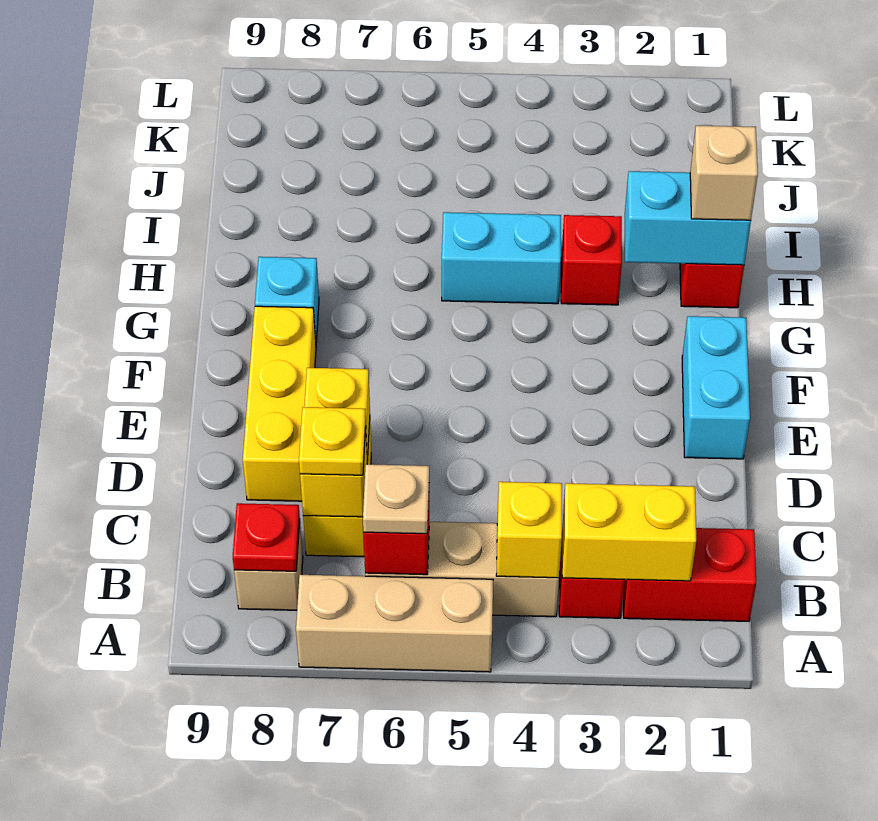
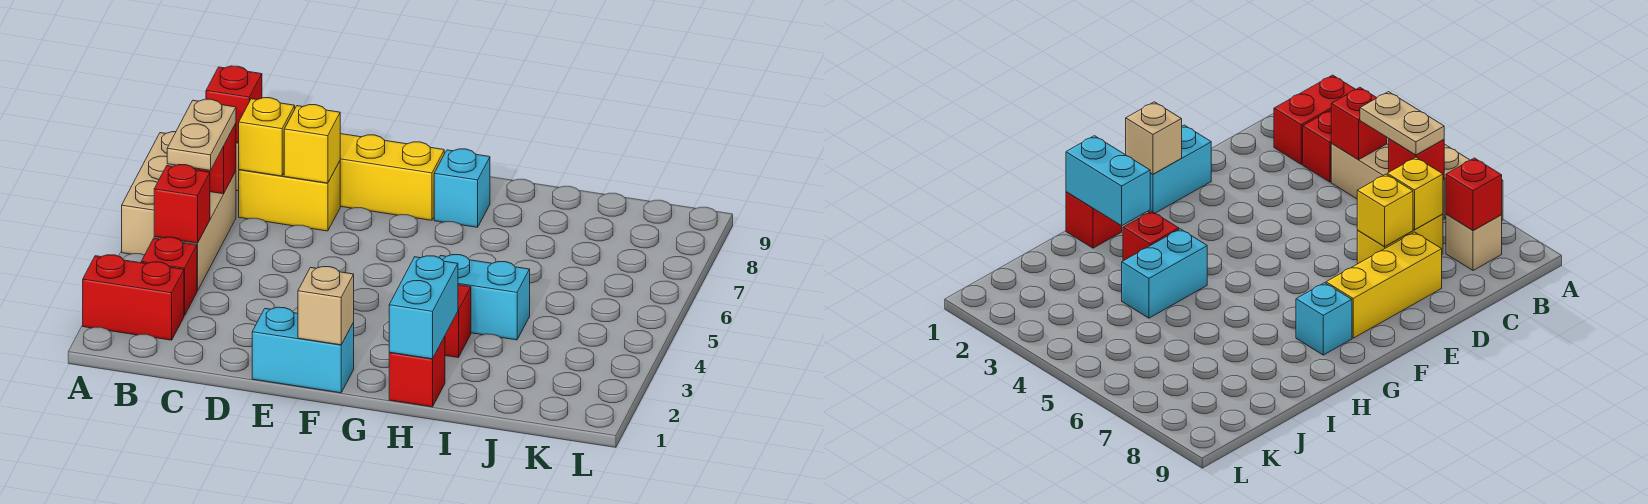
red brick B1:B2 level 1 -> red brick A2:B2 level 1
yellow brick B2:B3 level 2 -> none
yellow brick B4 level 2 -> red brick B4 level 2
tan plate B6 level 3 -> tan plate B5:B6 level 3
red plate B8 level 2 -> red brick B8 level 2
yellow plate C7 level 3 -> none
tan brick H1 level 3 -> tan brick F1 level 2
cyan brick H4:H5 level 1 -> cyan brick H4:I4 level 1

